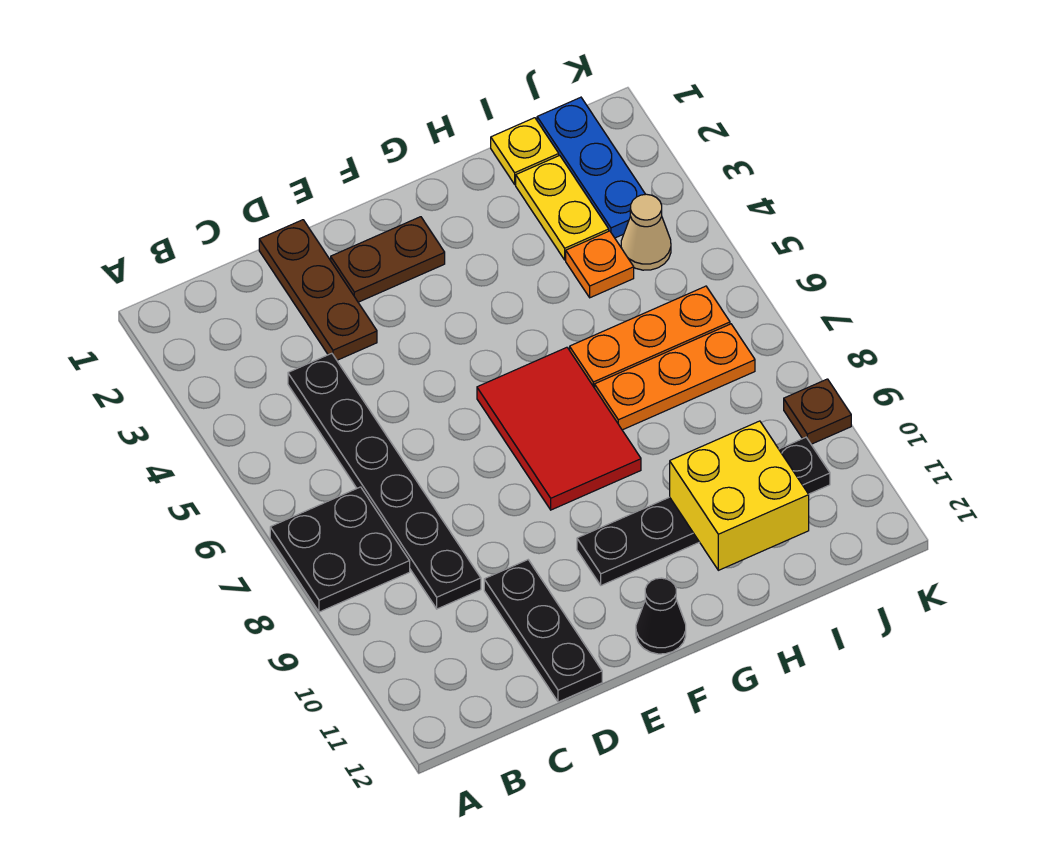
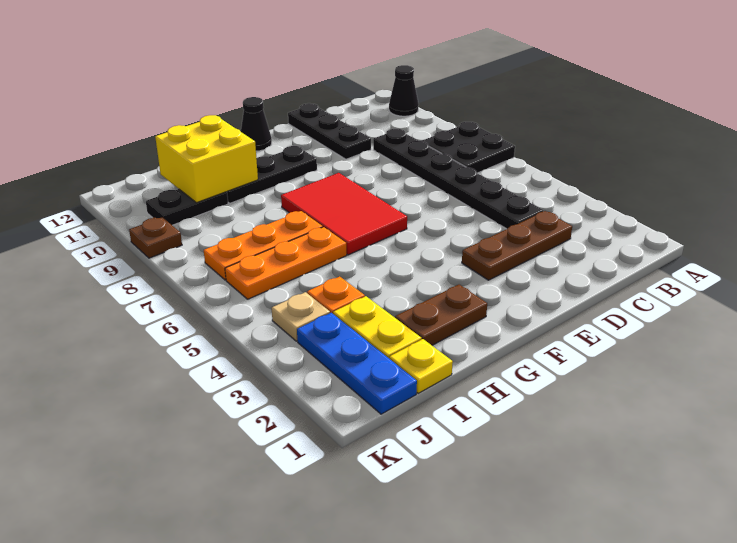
none -> black cone A11 level 1
brown plate D1:D3 level 1 -> brown plate C3:E3 level 1
brown plate E2:F2 level 1 -> brown plate G2:H2 level 1
tan cone J4 level 1 -> tan plate J4 level 1

